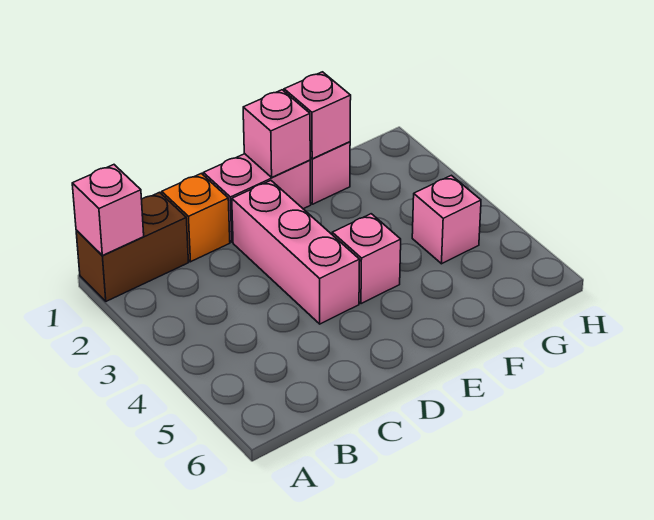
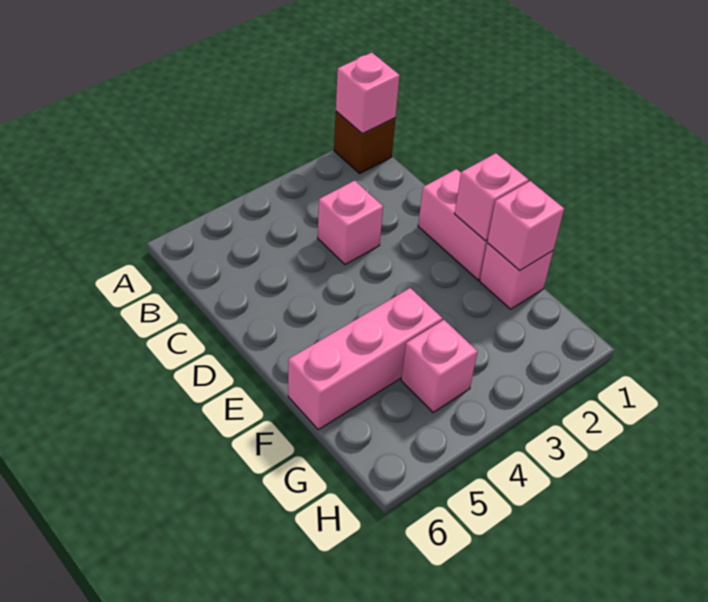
brown brick A1:B1 level 1 -> brown brick A1 level 1
orange brick C1 level 1 -> none
pink brick D2:D4 level 1 -> pink brick F4:F6 level 1
pink brick E4 level 1 -> pink brick C3 level 1

